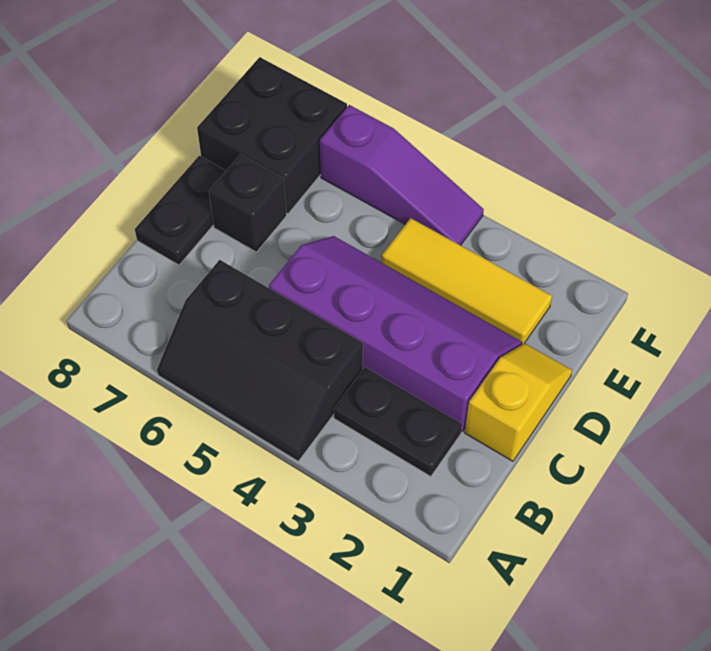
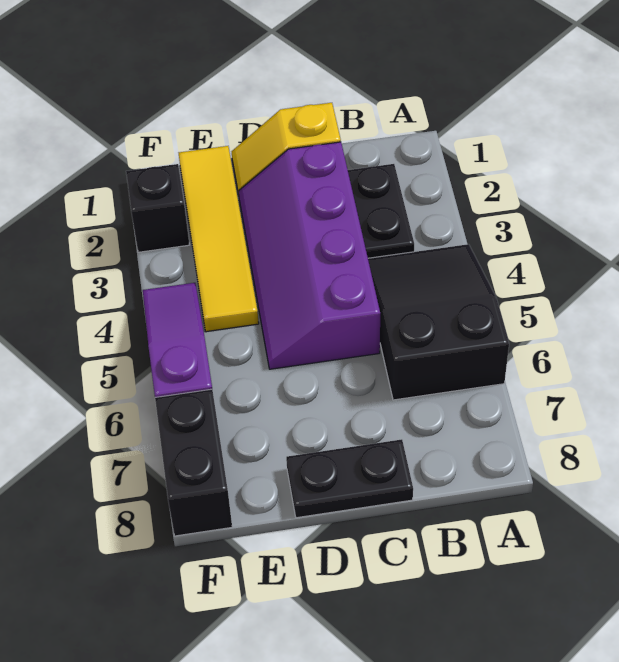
black slope A4:B6 level 1 top B -> black slope A4:B6 level 1 top 6
black brick D7 level 1 -> black brick F2 level 1
yellow tile E2:E4 level 1 -> yellow tile E1:E4 level 1
black brick E7:F8 level 1 -> black brick F7:F8 level 1

